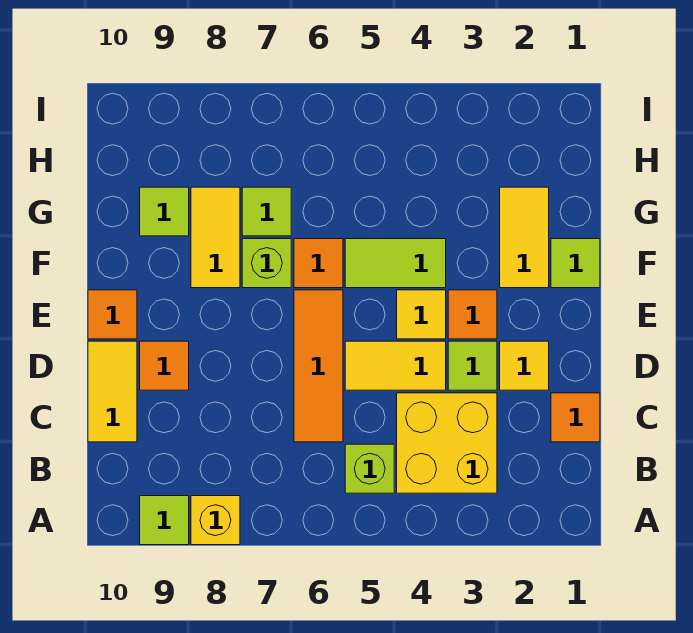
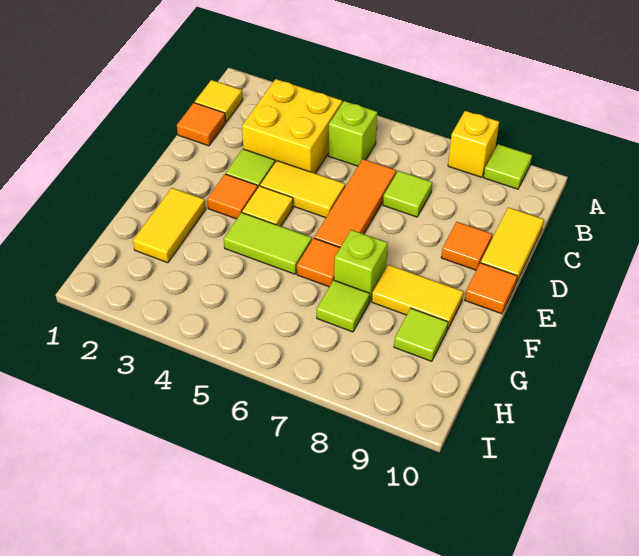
yellow tile D2 level 1 -> yellow tile B1 level 1
lime tile F1 level 1 -> lime tile C7 level 1
yellow tile F8:G8 level 1 -> yellow tile F8:F9 level 1

